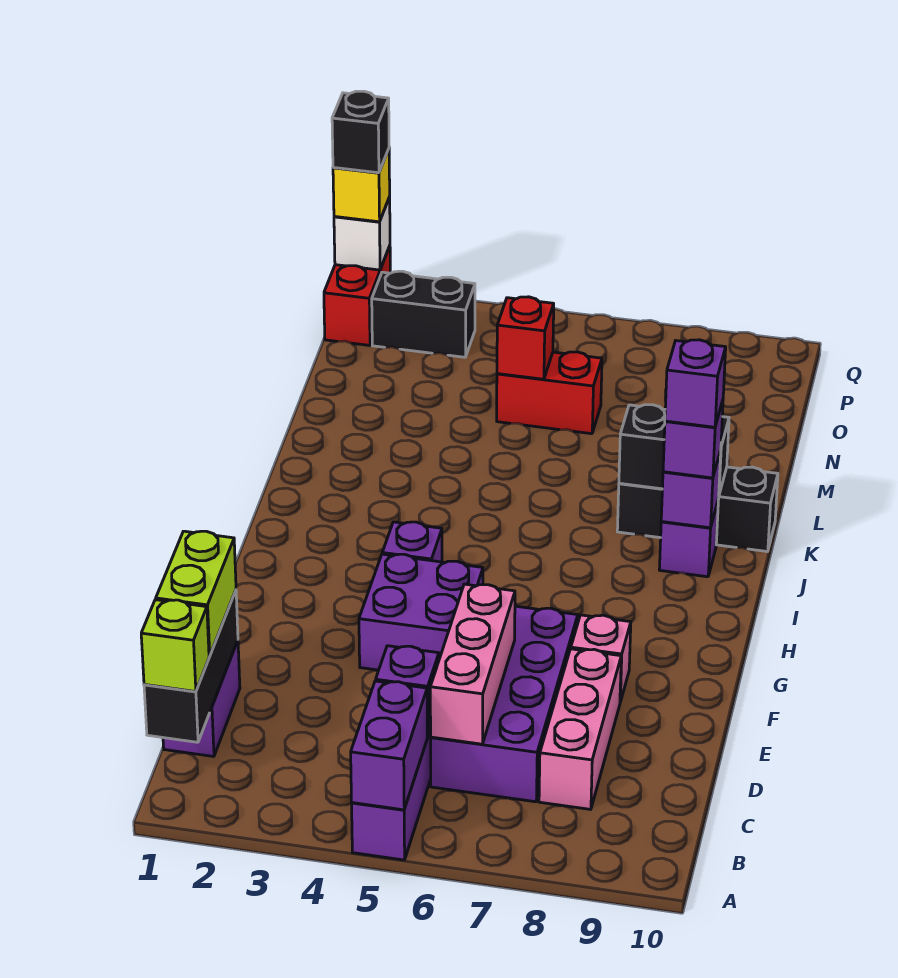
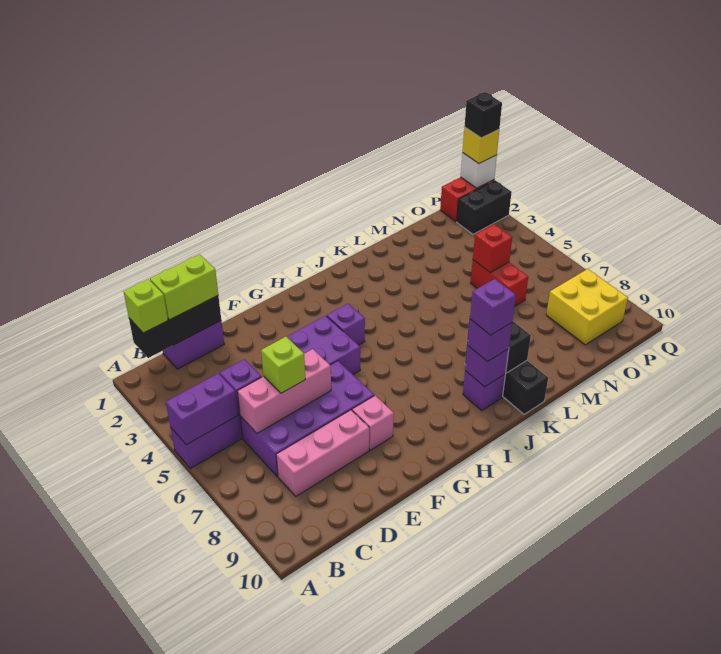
none -> lime brick D6 level 3
none -> yellow brick O8:P9 level 1
black brick P2:P3 level 1 -> black brick P2:Q2 level 1

